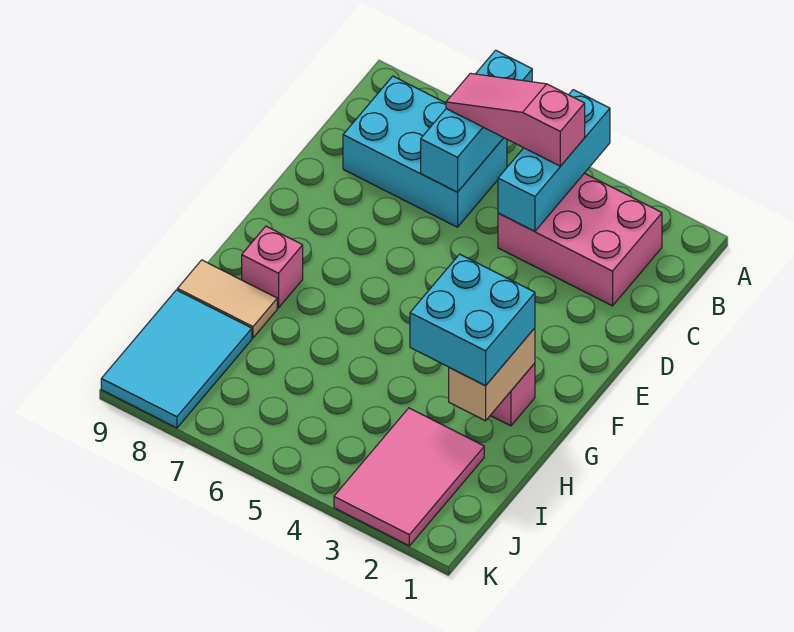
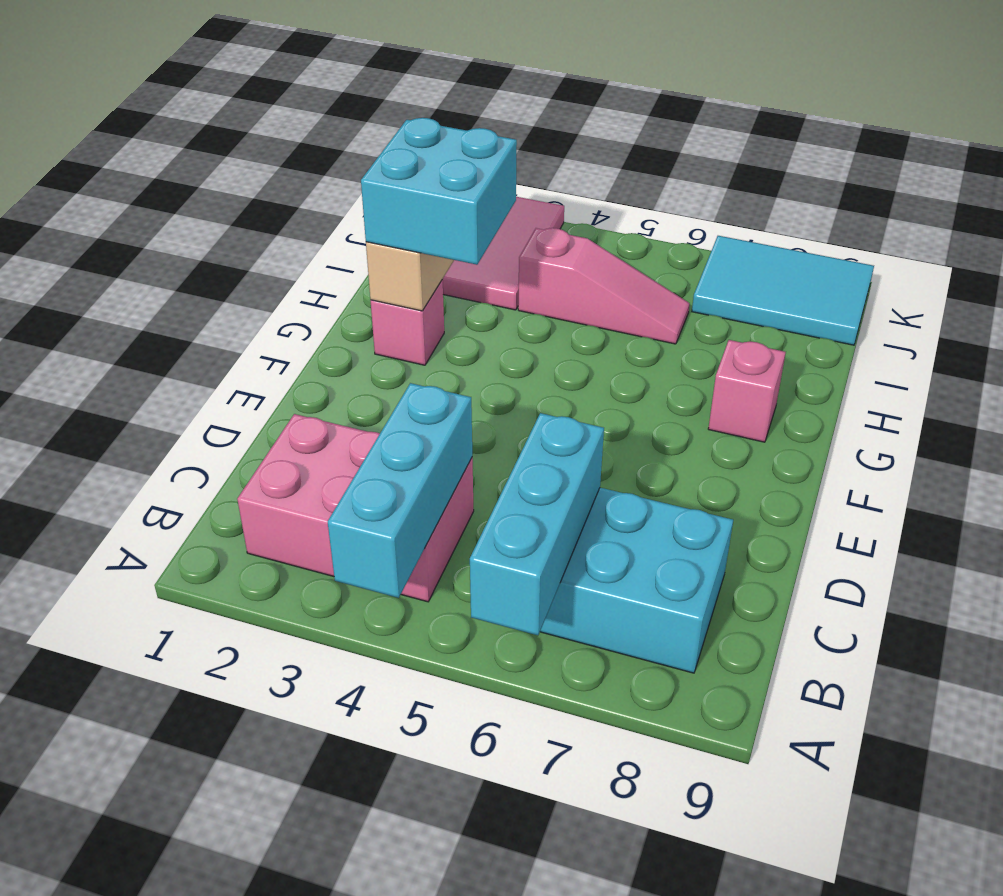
pink slope B4:B6 level 3 top 4 -> pink slope I4:I6 level 1 top 4
tan tile H8:H9 level 1 -> none
cyan tile I8:K9 level 1 -> cyan tile J7:K9 level 1

